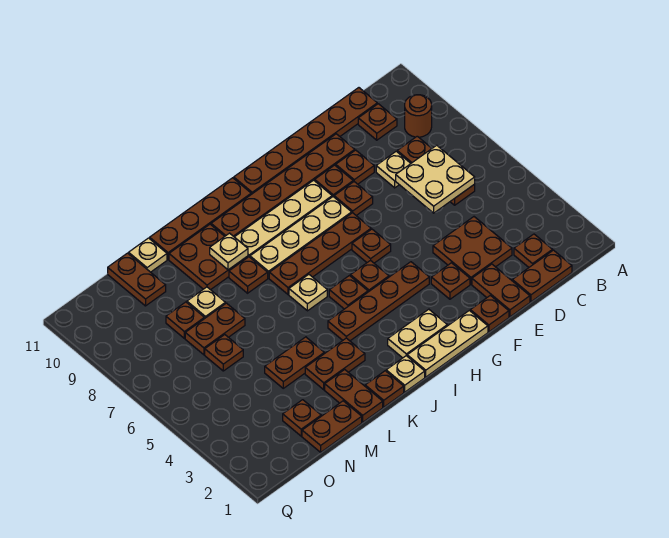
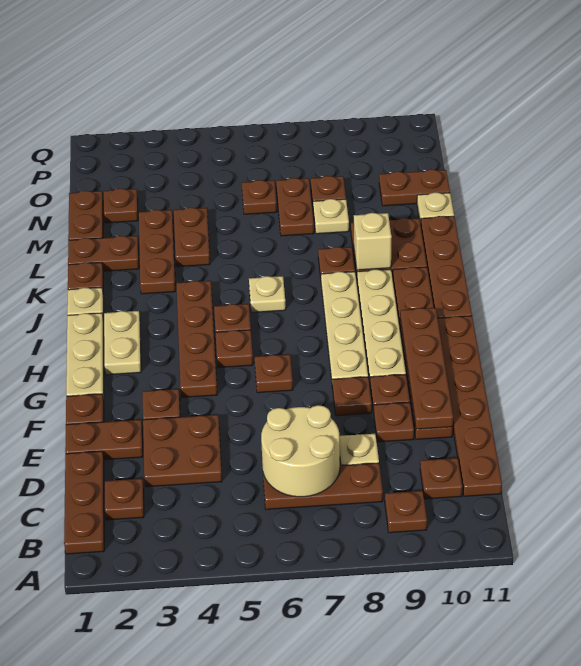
brown round brick B9 level 1 -> brown plate B9 level 1
brown plate C1:D1 level 1 -> brown plate B1:D1 level 1
tan plate C6:D7 level 2 -> tan round brick C6:D7 level 2
brown plate G7:J7 level 1 -> brown plate E10:H10 level 2
brown plate K3:L3 level 1 -> brown plate K3:M3 level 1
tan plate K9 level 2 -> tan brick K9 level 2

